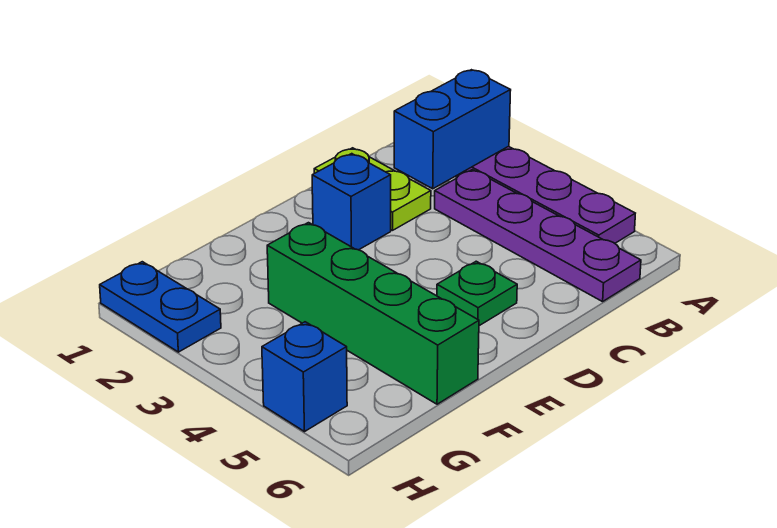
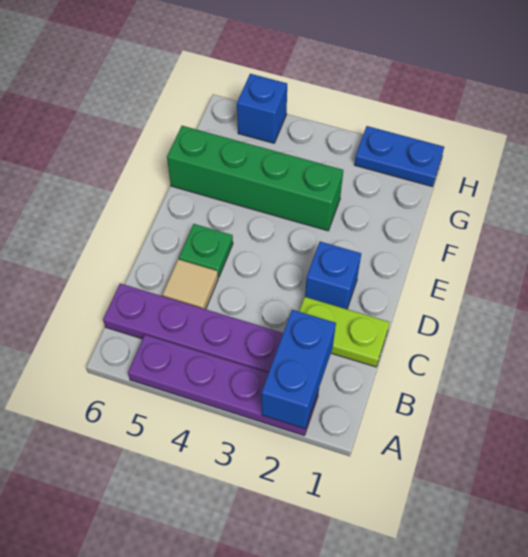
none -> tan tile C5 level 1

